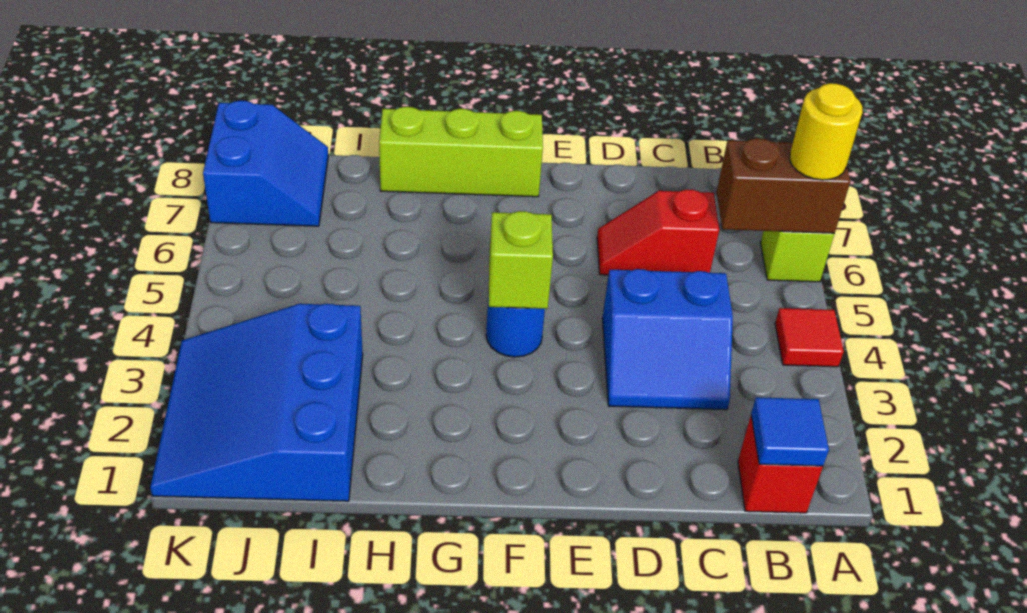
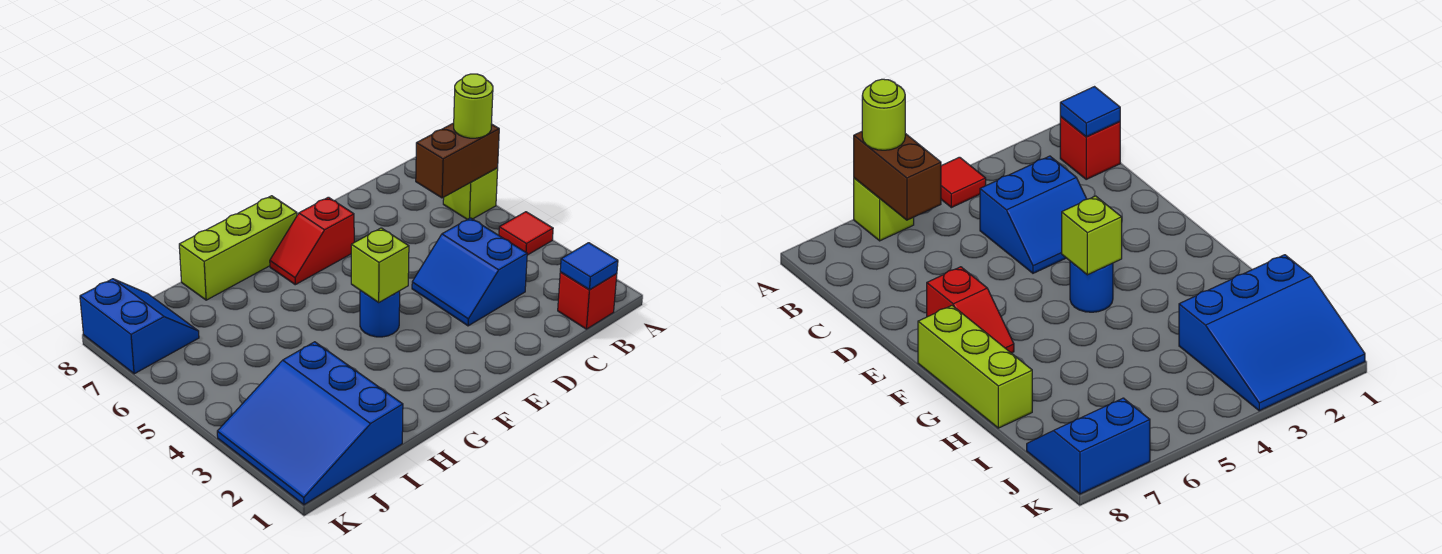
yellow round brick A6 level 3 -> lime round brick A6 level 3
blue slope C3:D4 level 1 top 4 -> blue slope C3:D4 level 1 top C
red slope C6:D6 level 1 top C -> red slope E7:F7 level 1 top E

